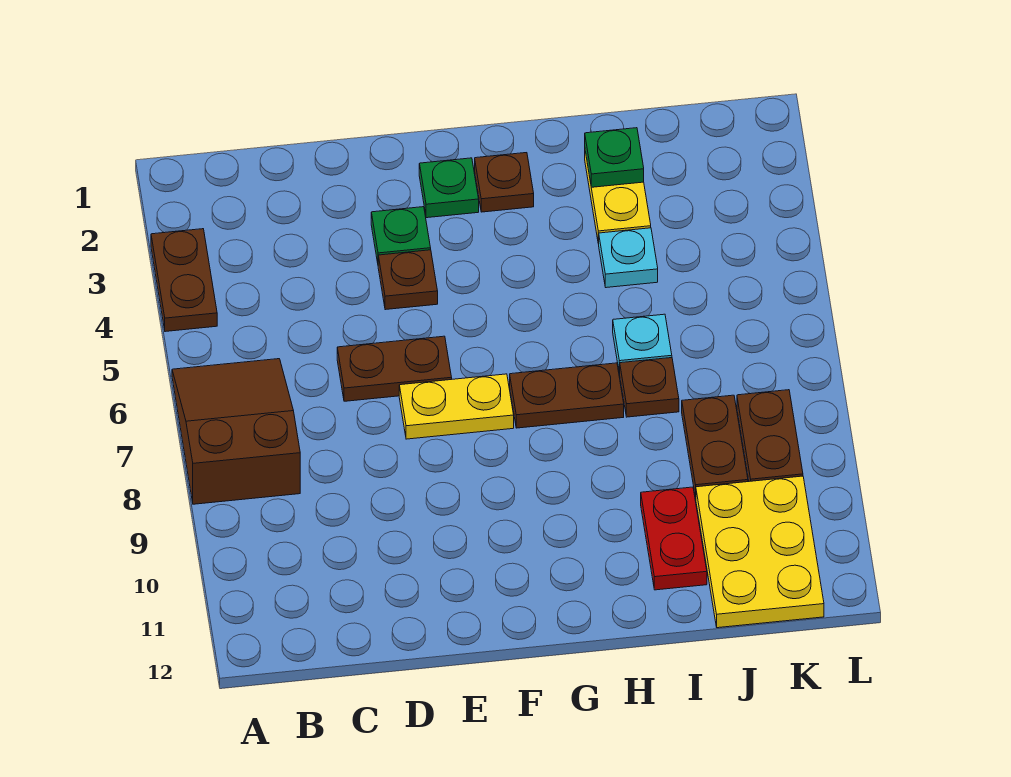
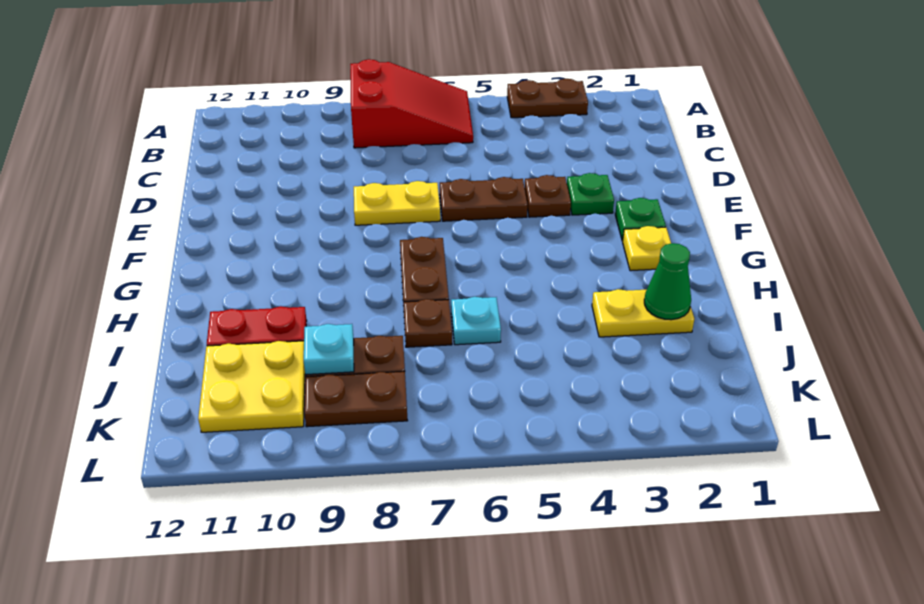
brown slope A6:B8 level 1 top 8 -> red slope A6:B8 level 1 top 8
brown plate D6:E6 level 1 -> brown plate E5:E6 level 1
yellow plate E7:F7 level 1 -> yellow plate E7:E8 level 1
brown plate G2 level 1 -> yellow plate G2 level 1
green plate I2 level 2 -> green cone I2 level 2
cyan plate I4 level 1 -> cyan plate J9 level 2
yellow plate J10:K12 level 1 -> yellow plate J10:K11 level 1

